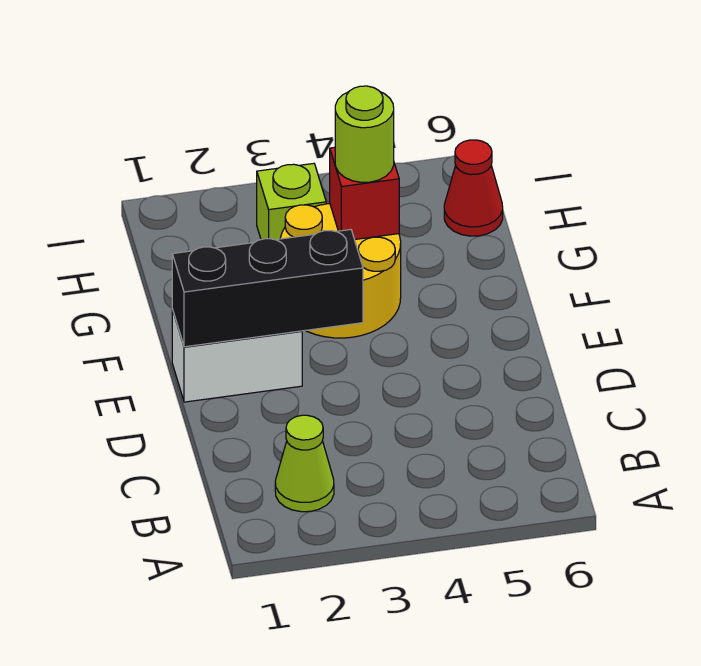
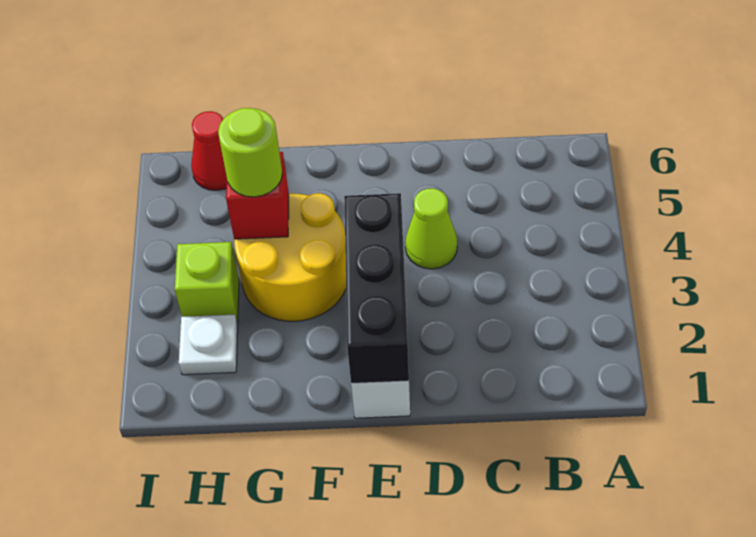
lime cone B2 level 1 -> lime cone D4 level 1
none -> white plate H2 level 1

